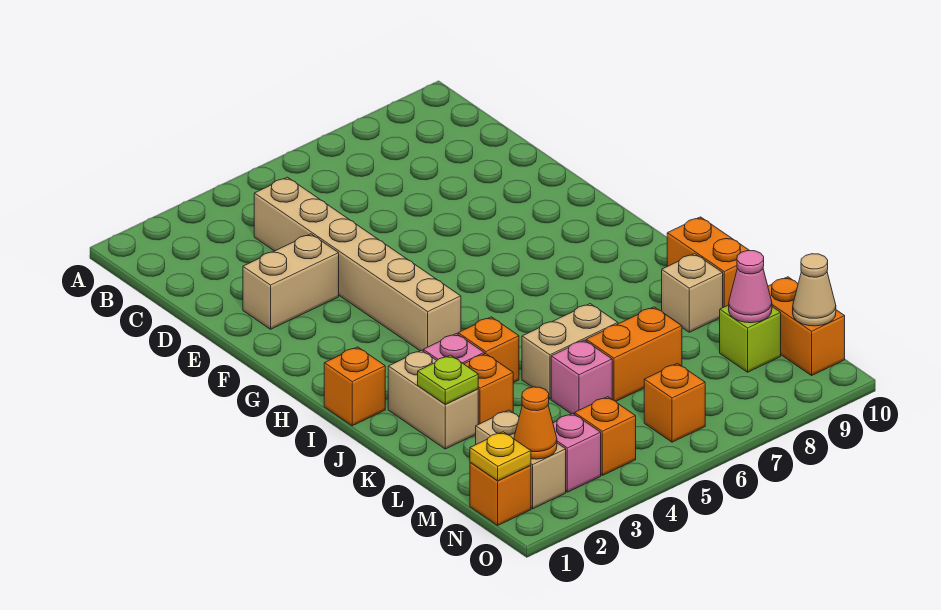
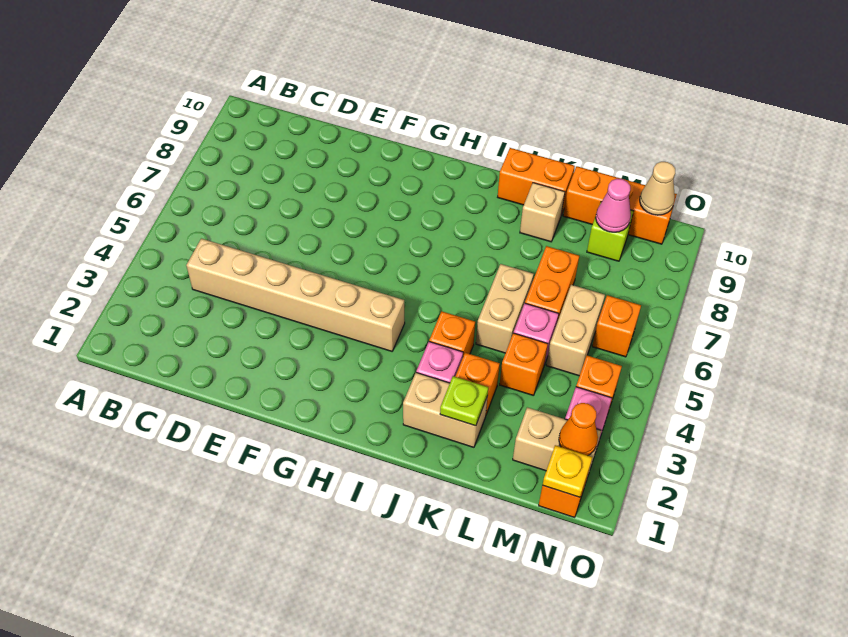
tan brick E2:E3 level 1 -> tan brick M5:M6 level 1
orange brick I1 level 1 -> orange brick L4 level 1
orange brick M10:N10 level 1 -> orange brick L10:N10 level 1

